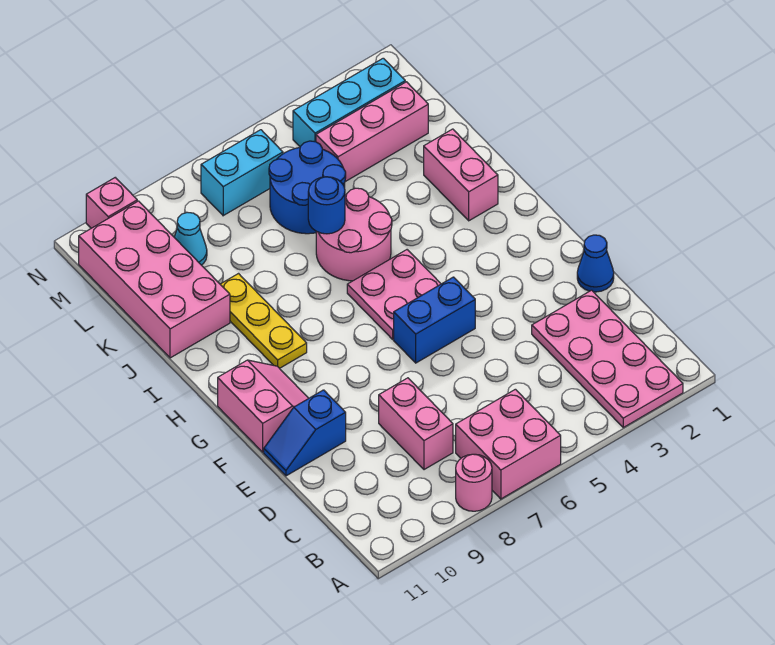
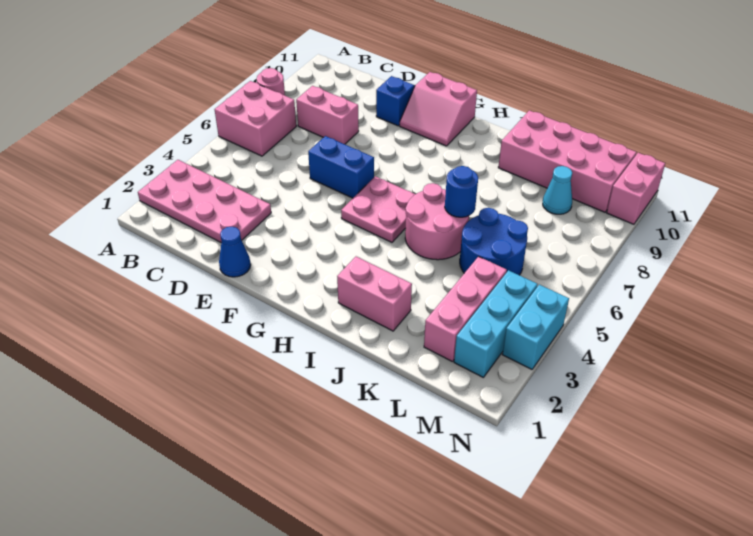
blue brick F5:F6 level 1 -> blue brick E6:F6 level 1
yellow plate H9:J9 level 1 -> none
cyan brick M6:M7 level 1 -> cyan brick N3:N4 level 1
pink brick N10 level 1 -> pink brick N10:N11 level 1

